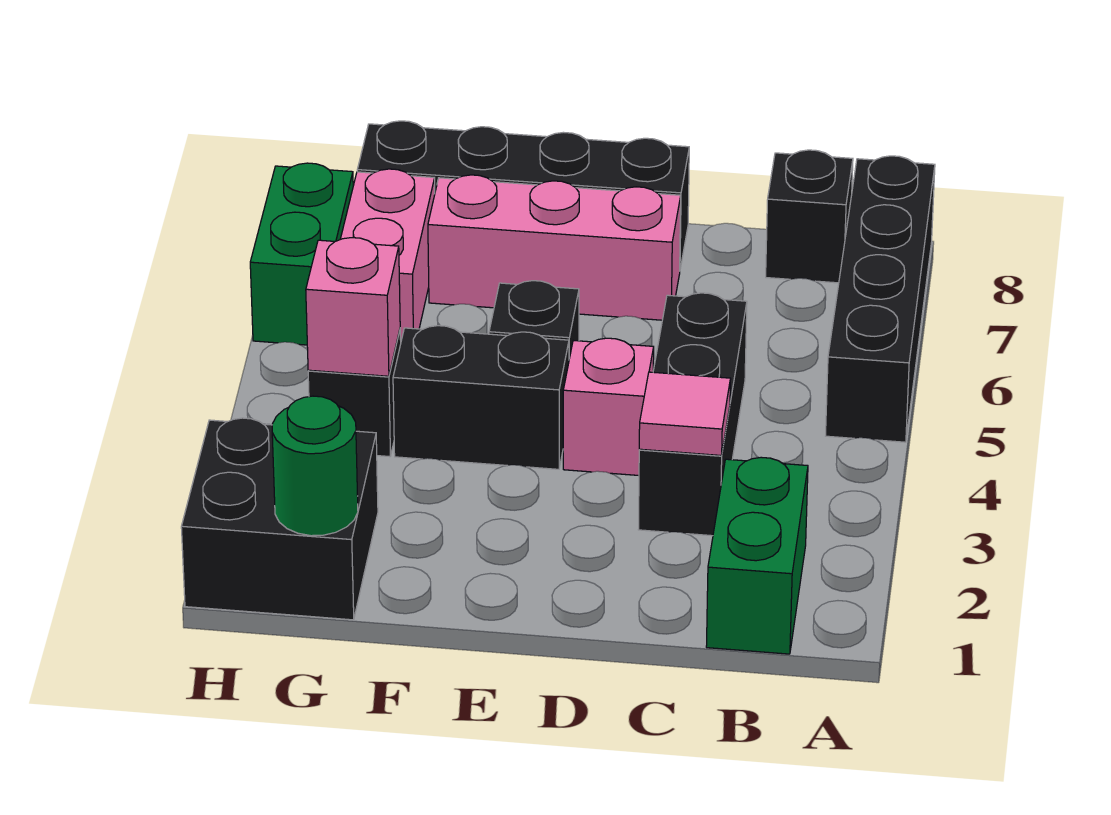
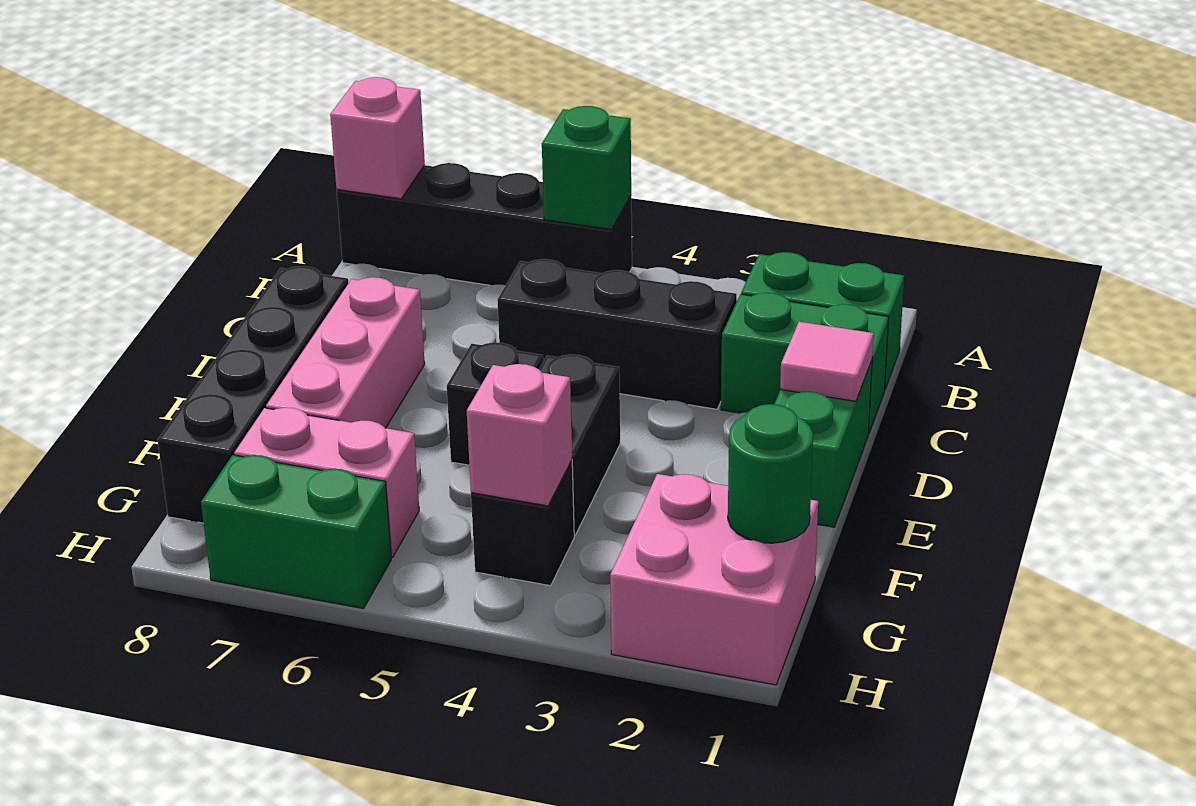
none -> green brick A5 level 2
black brick B8 level 1 -> none
none -> green brick C1:C2 level 1
pink tile C3 level 2 -> pink tile D1 level 2
none -> green brick D1:E1 level 1
pink brick D4 level 1 -> pink brick A8 level 2
black brick G1:H2 level 1 -> pink brick G1:H2 level 1

